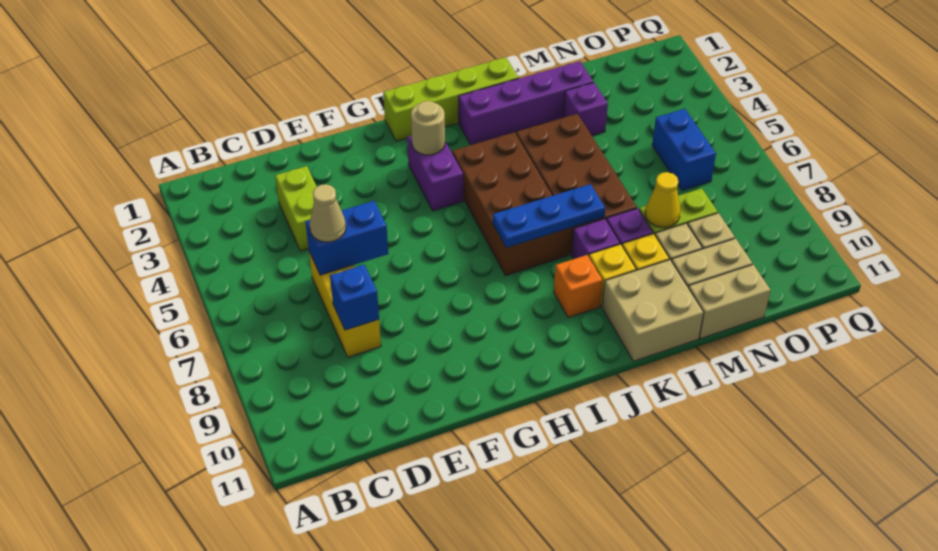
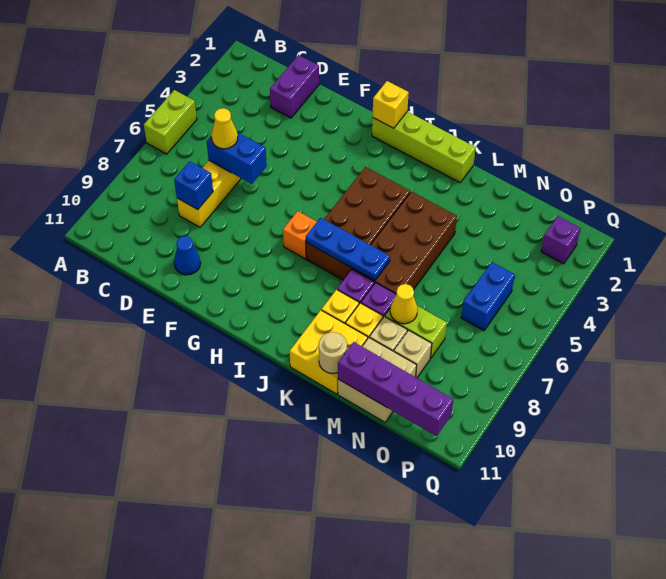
lime brick D3:D4 level 1 -> lime brick A5:A6 level 1
tan cone D6 level 3 -> yellow cone D6 level 3
none -> blue cone E10 level 1
none -> yellow brick H1 level 2
purple brick H3:H4 level 1 -> purple brick D1:D2 level 1
tan round brick H3 level 2 -> tan round brick L11 level 2
purple brick J2:M2 level 1 -> purple brick M11:P11 level 2
orange brick J9 level 1 -> orange brick H7 level 1
tan brick K10:L11 level 1 -> yellow brick K10:L11 level 1
purple brick M3 level 1 -> purple brick P2 level 1

